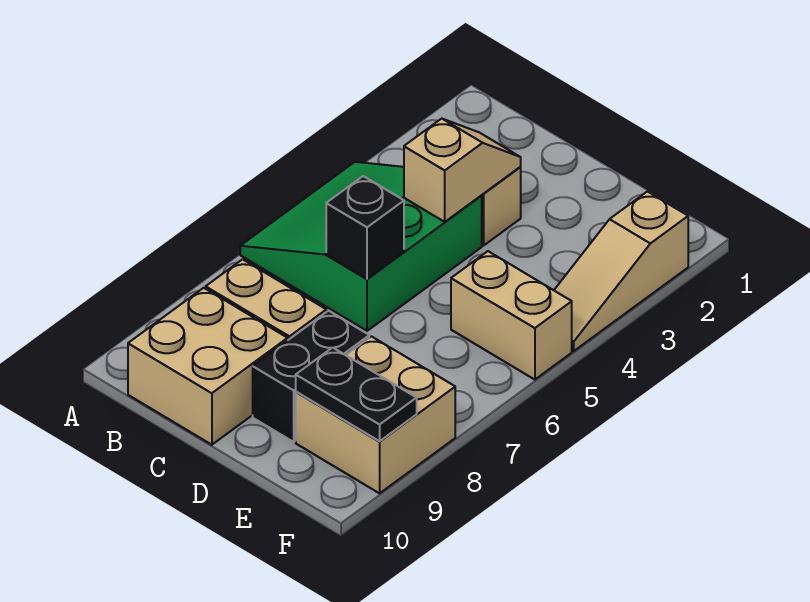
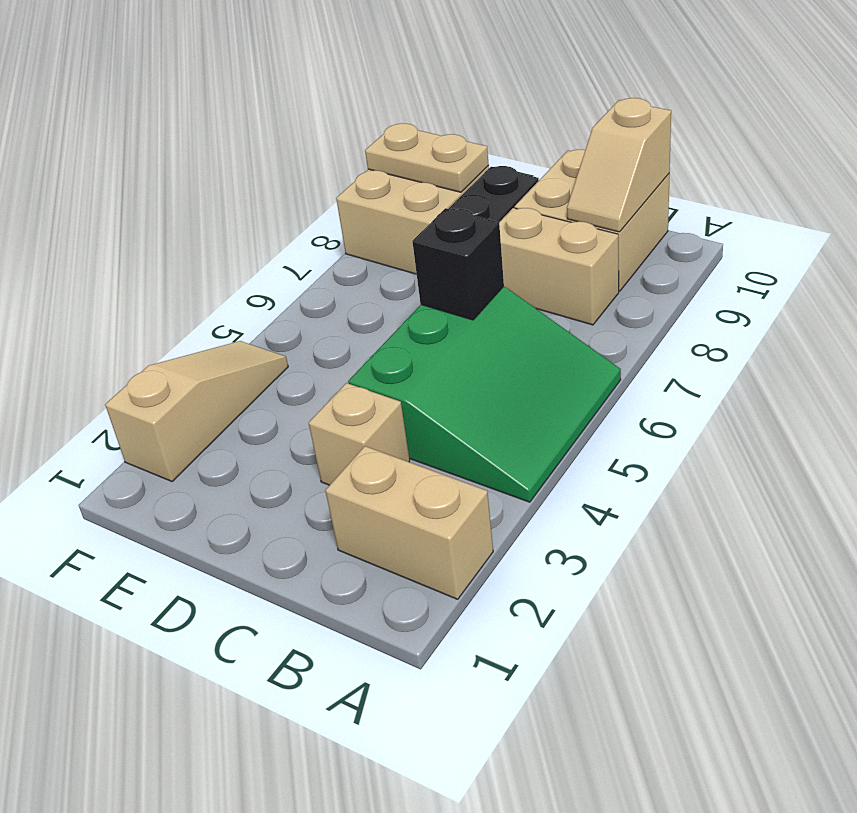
tan slope C3:C4 level 2 top 4 -> tan slope B9:B10 level 2 top 10
tan brick E5:F5 level 1 -> tan brick A2:B2 level 1
black plate E9:F9 level 2 -> tan plate E9:F9 level 2

